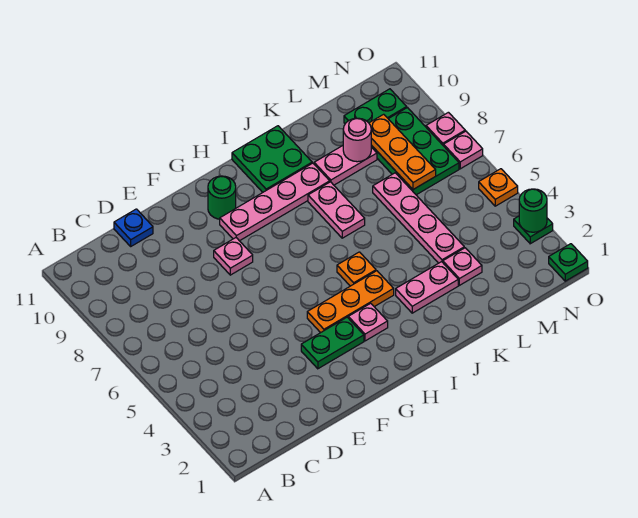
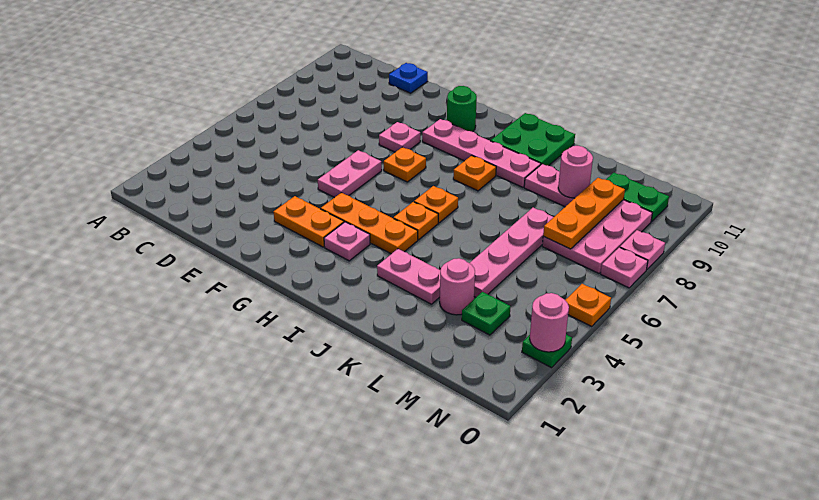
green plate F3:G3 level 1 -> orange plate F3:G3 level 1
none -> orange plate G7 level 1
none -> orange plate I6 level 1
none -> orange plate I8 level 1
pink plate J7:J8 level 1 -> pink plate F5:F6 level 1
pink plate L3 level 1 -> pink round brick L3 level 1
green plate M7:N9 level 1 -> pink plate M7:N9 level 1
green plate O1 level 1 -> green plate M3 level 1
green round brick O3 level 2 -> pink round brick O3 level 2

